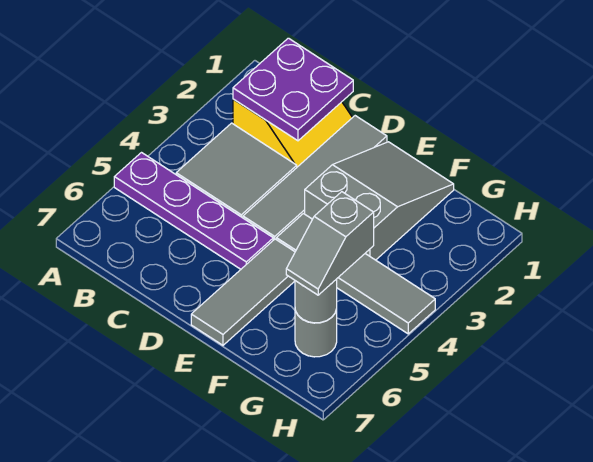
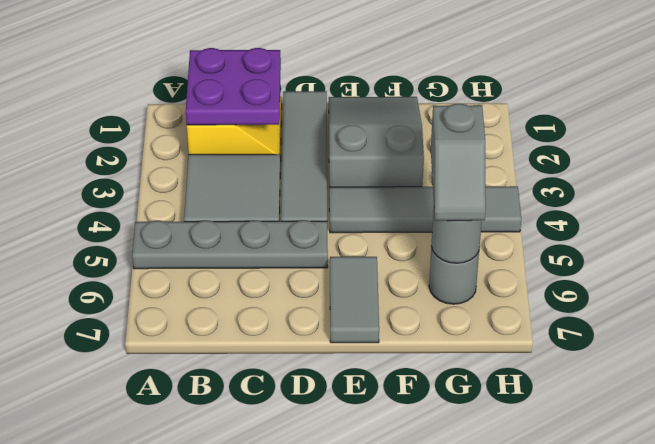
purple plate A5:D5 level 1 -> grey plate A5:D5 level 1
grey tile E5:E7 level 1 -> grey tile E6:E7 level 1

